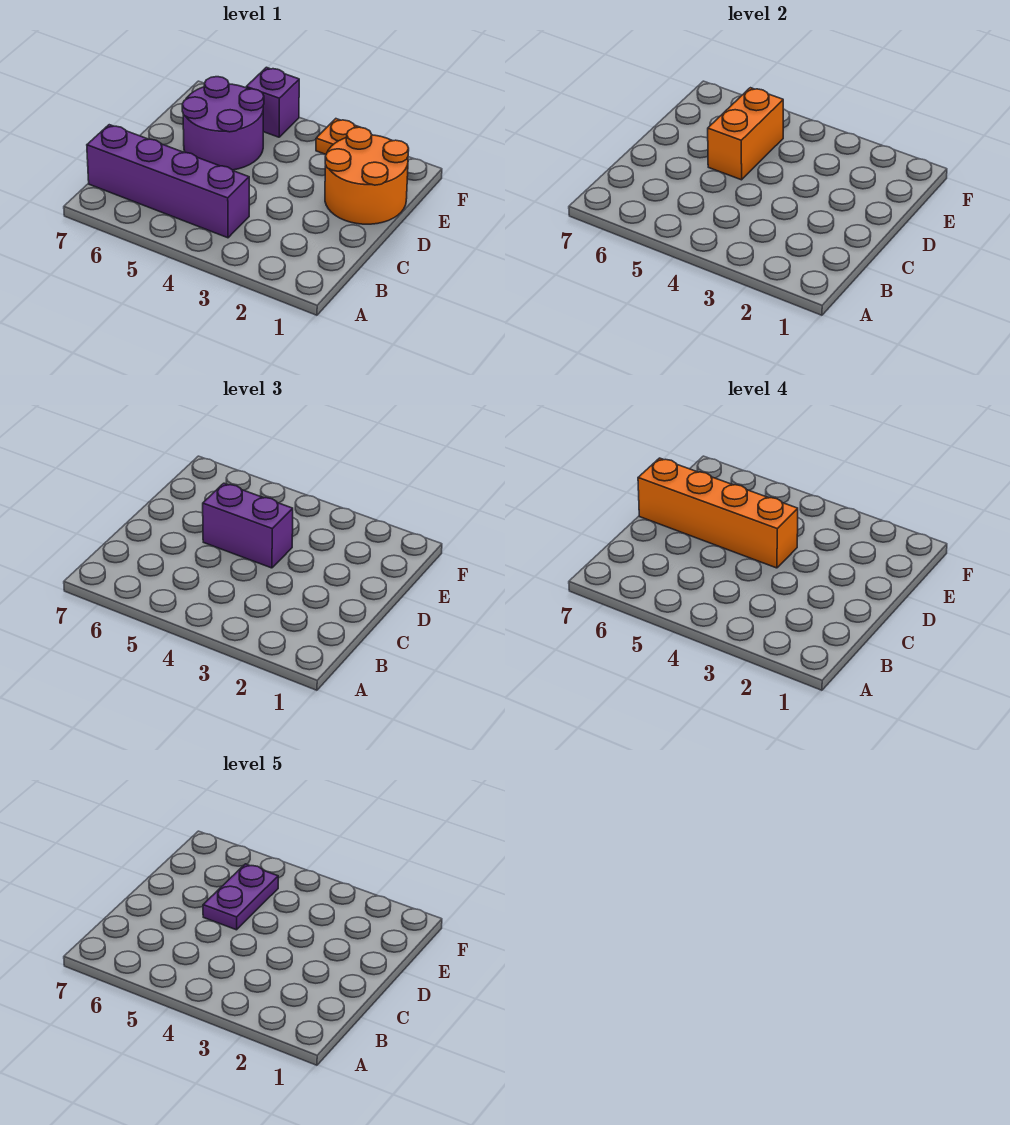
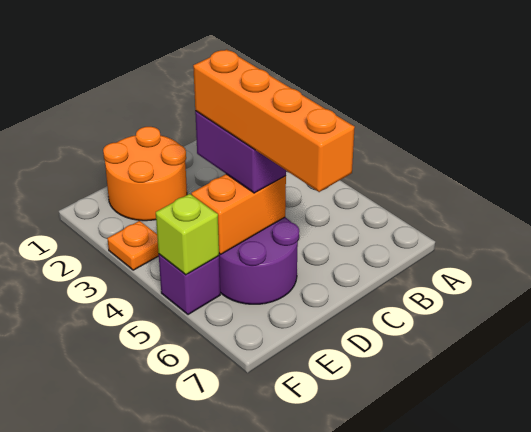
purple brick B4:B7 level 1 -> none
purple plate D5:E5 level 5 -> none
none -> lime brick F5 level 2

